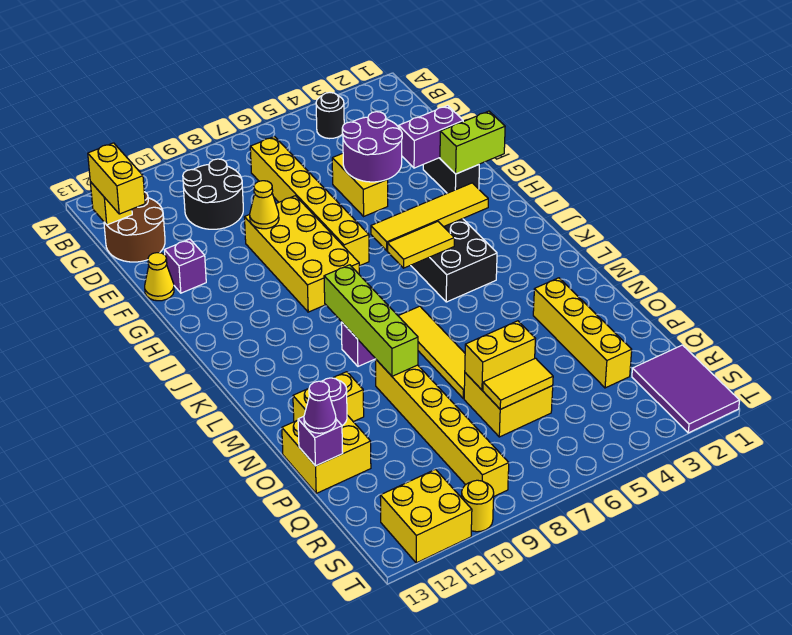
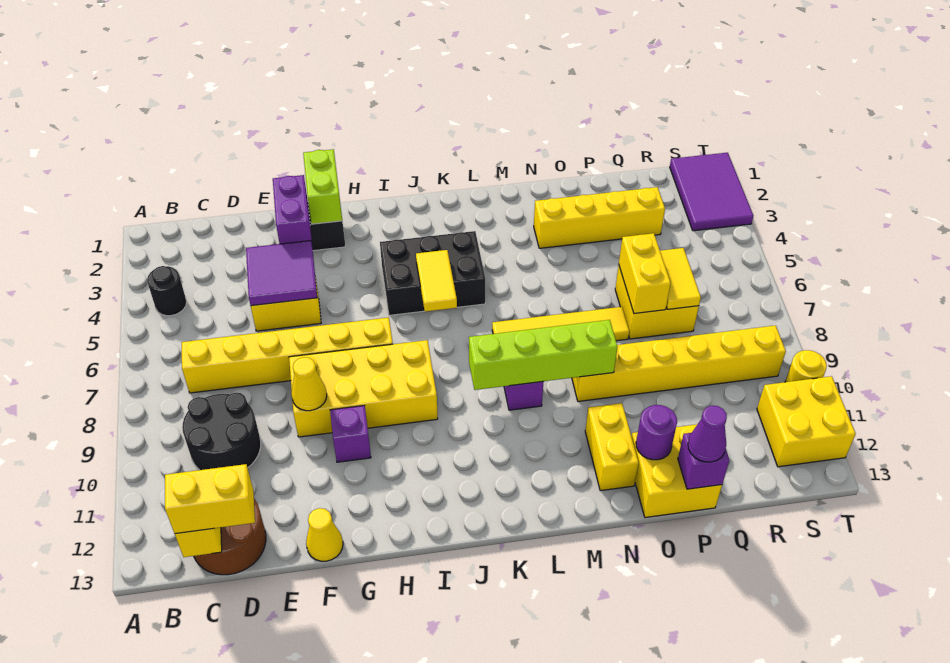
purple round brick E4:F5 level 2 -> purple tile E4:F5 level 2
purple brick F12 level 1 -> purple brick G10 level 1
yellow tile I3:I6 level 2 -> none
purple tile R1:T2 level 1 -> purple tile S1:T3 level 1

